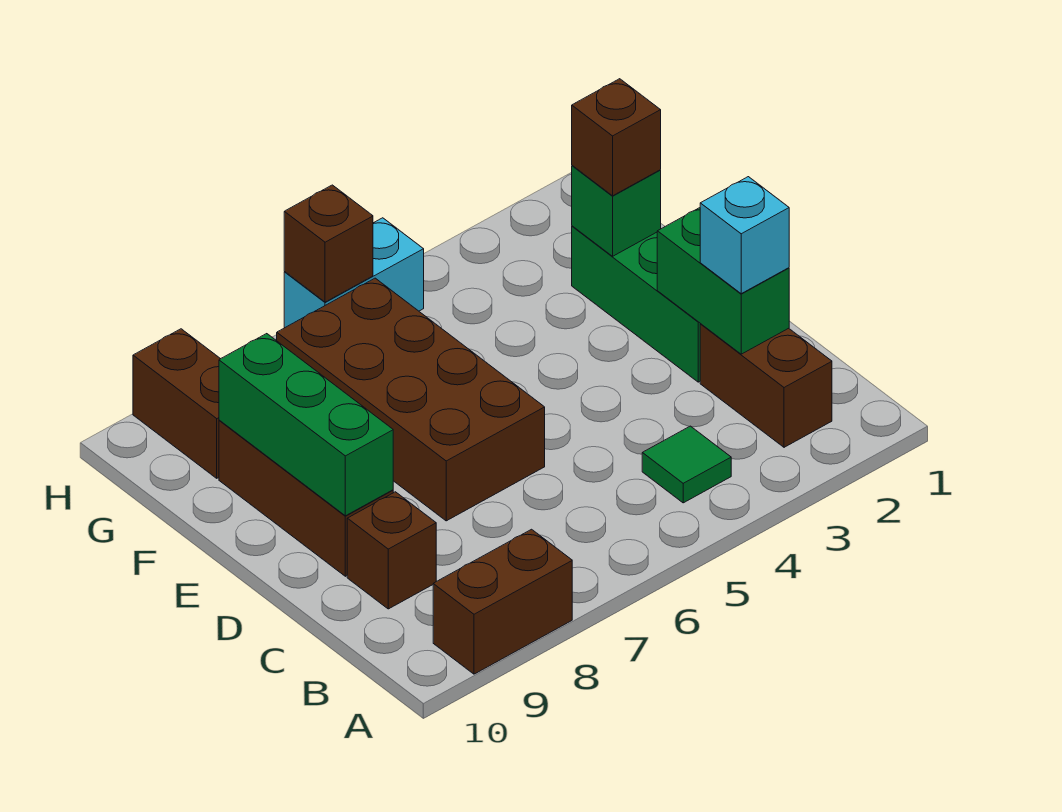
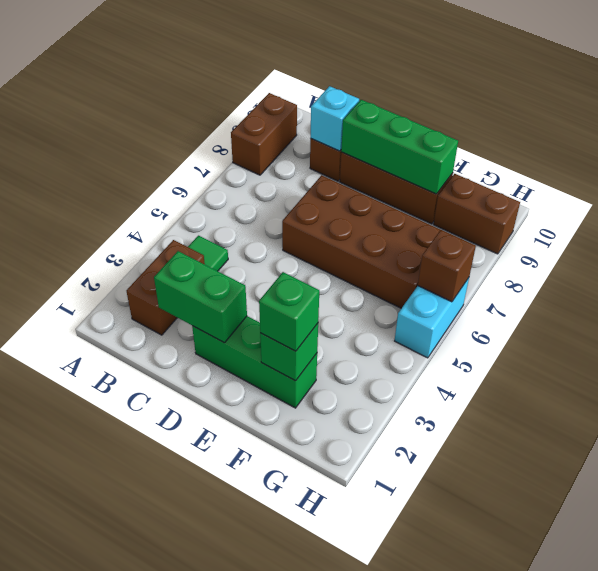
brown brick B2:C2 level 1 -> brown brick B2:B3 level 1
cyan brick C2 level 3 -> cyan brick C9 level 2
brown brick F2 level 3 -> green brick F2 level 3

